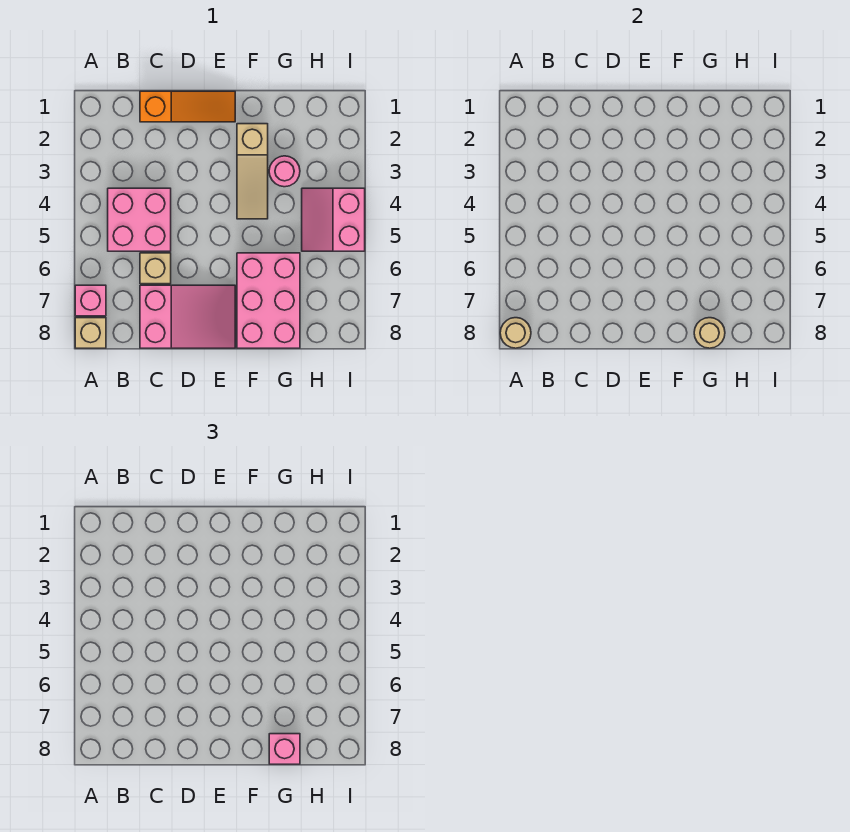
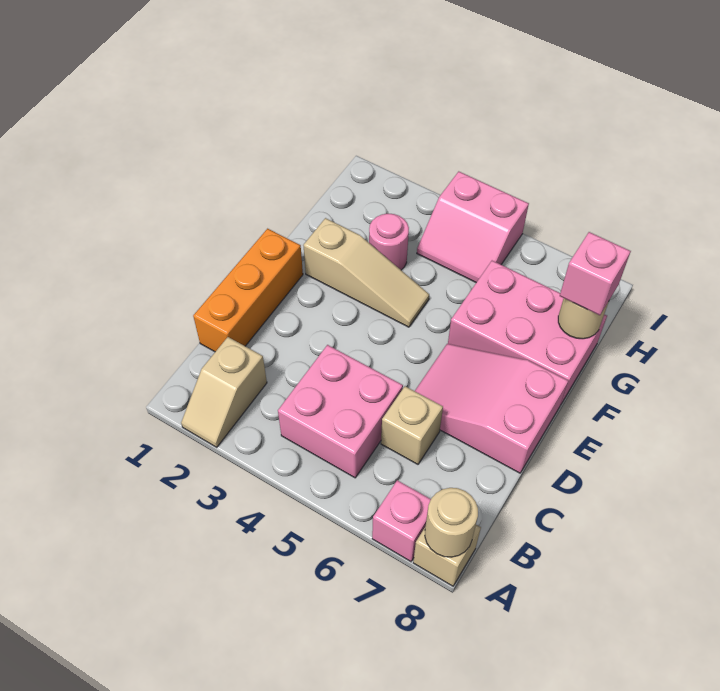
none -> tan slope A2:B2 level 1 top B
orange slope C1:E1 level 1 top C -> orange brick C1:E1 level 1
pink slope C7:E8 level 1 top C -> pink slope D6:E8 level 1 top 8

